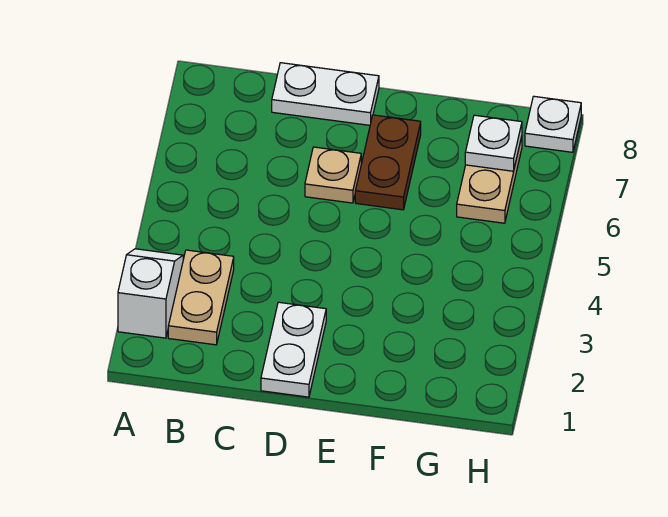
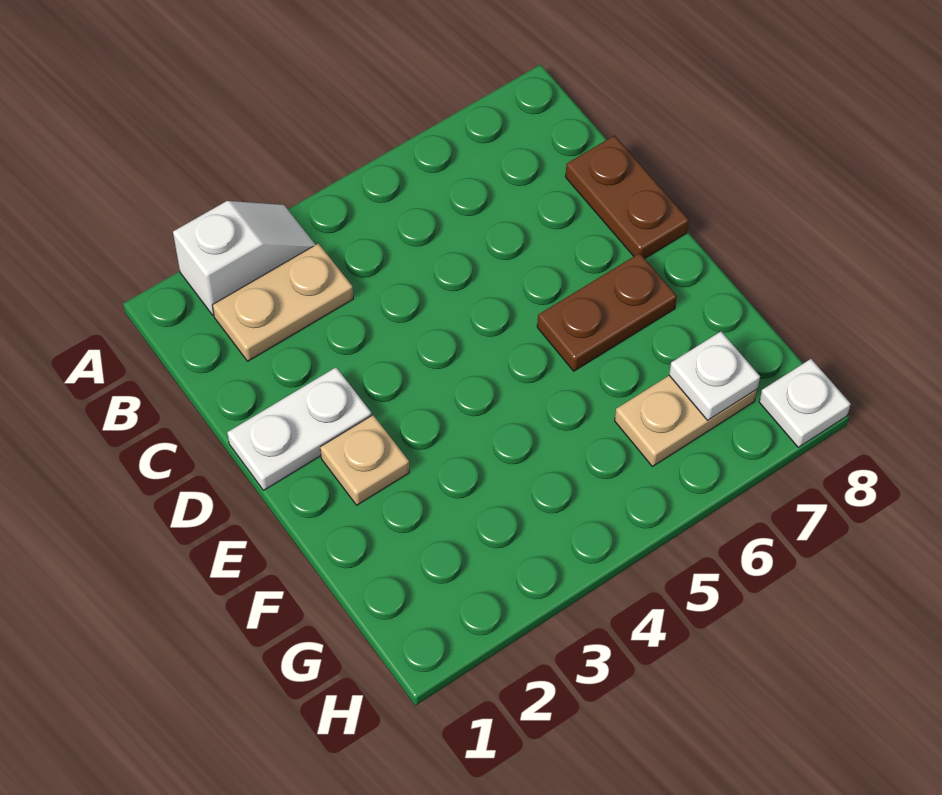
white plate C8:D8 level 1 -> brown plate C8:D8 level 1
tan plate D6 level 1 -> tan plate E2 level 1

